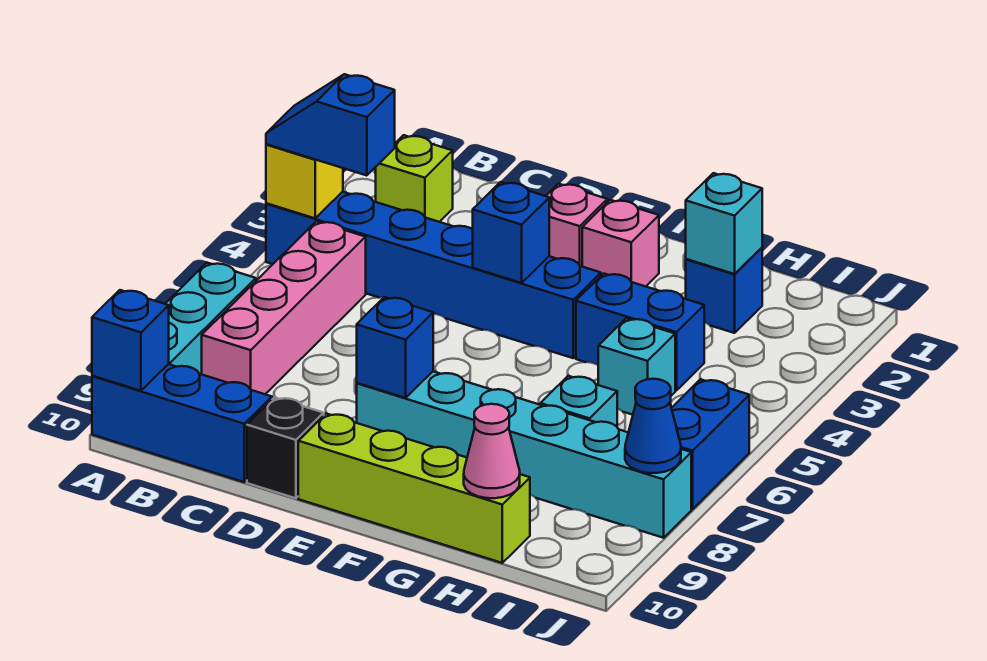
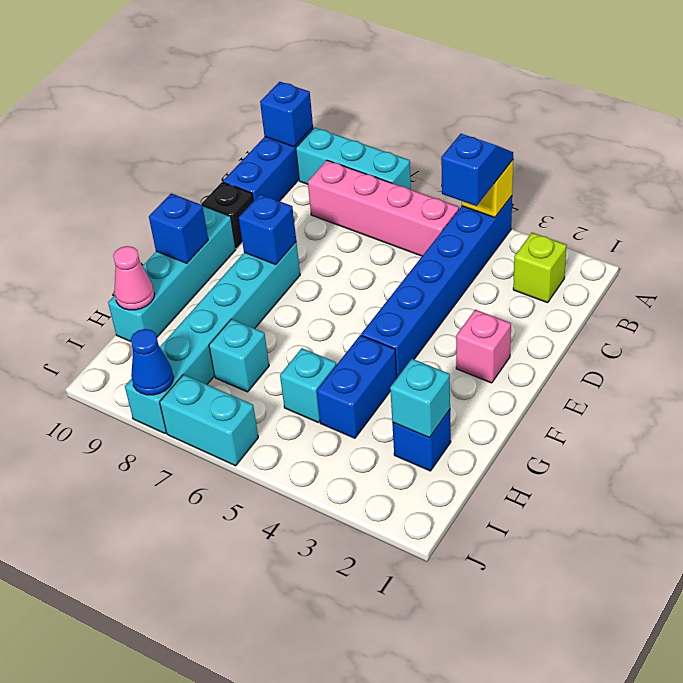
blue brick E4 level 2 -> blue brick F10 level 2
lime brick E10:H10 level 1 -> cyan brick E10:H10 level 1
pink brick F2 level 1 -> none
blue brick J6:J7 level 1 -> cyan brick J6:J7 level 1

